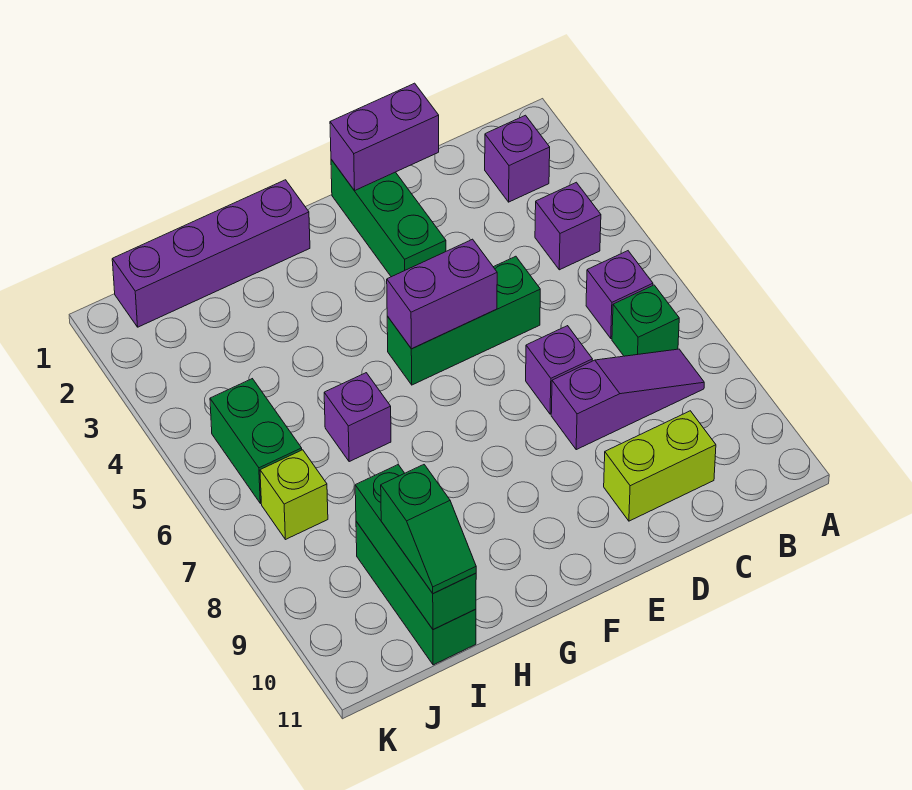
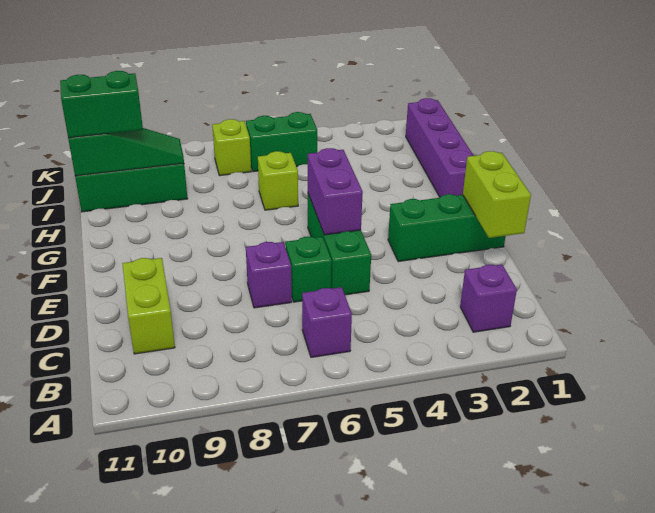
purple brick B4 level 1 -> none
green brick B7 level 1 -> green brick D6 level 1
purple slope B8:D8 level 1 top D -> none
purple brick D1:E1 level 2 -> lime brick D1:E1 level 2
purple brick H6 level 1 -> lime brick H6 level 1
green brick I9:I11 level 2 -> green slope I9:I11 level 2 top 11
green slope I10:I11 level 3 top 10 -> green brick I10:I11 level 3

